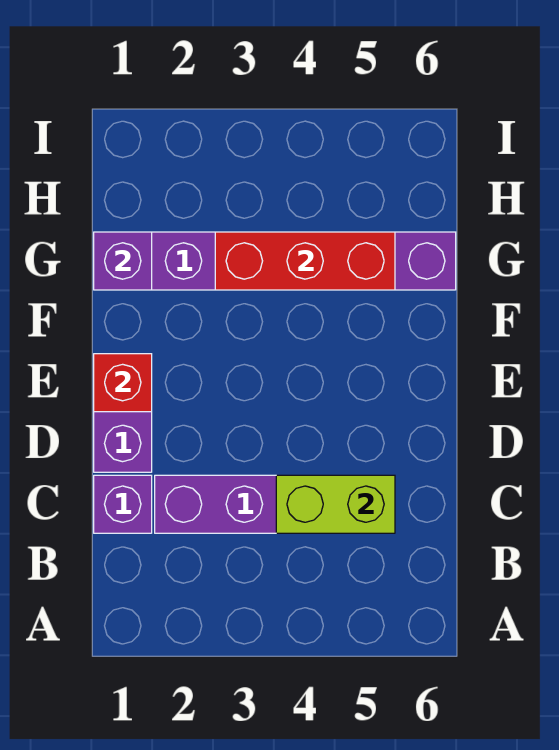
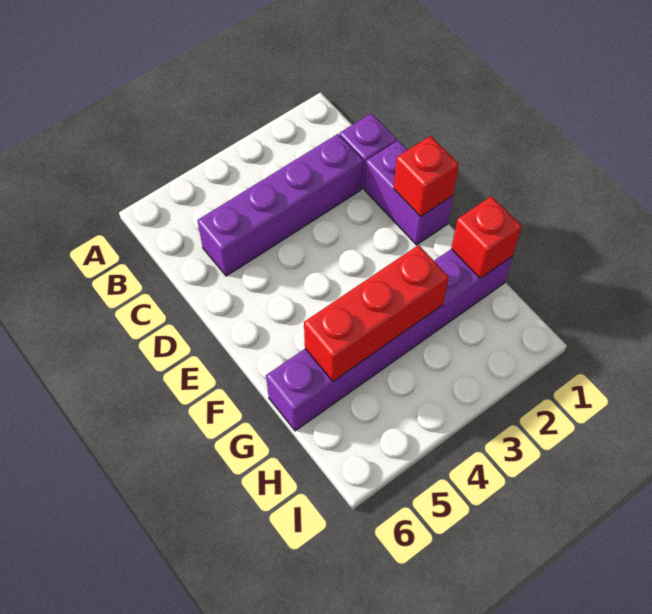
lime brick C4:C5 level 2 -> none
purple brick G1 level 2 -> red brick G1 level 2

